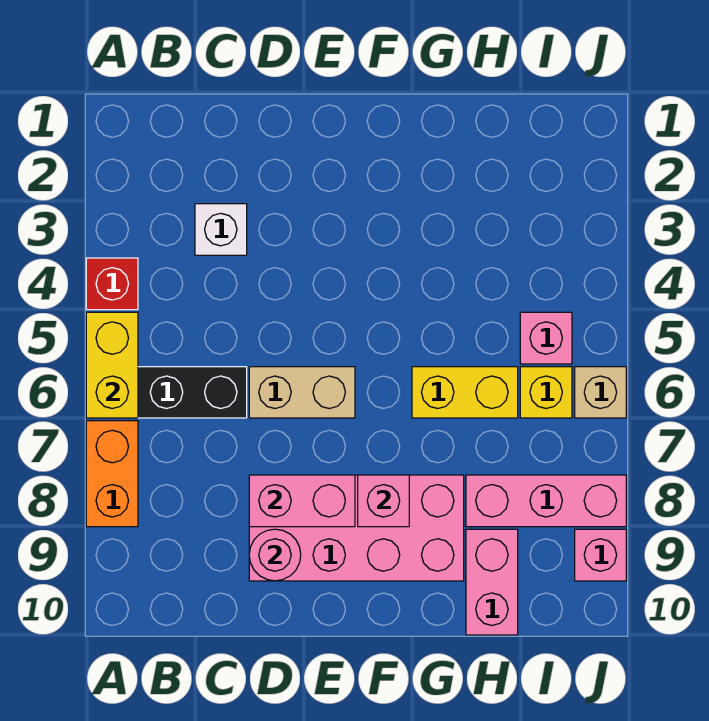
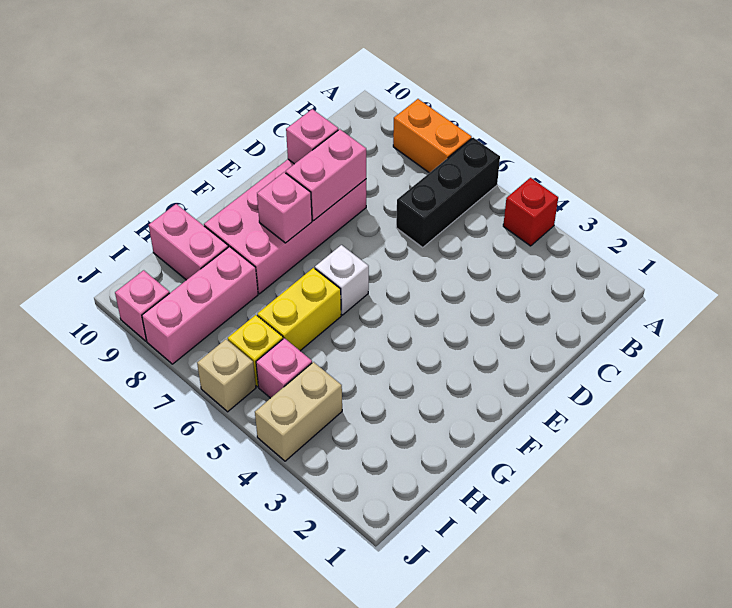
yellow brick A5:A6 level 2 -> none
white brick C3 level 1 -> white brick F6 level 1
tan brick D6:E6 level 1 -> tan brick I4:J4 level 1
pink round brick D9 level 2 -> pink brick D9 level 2

